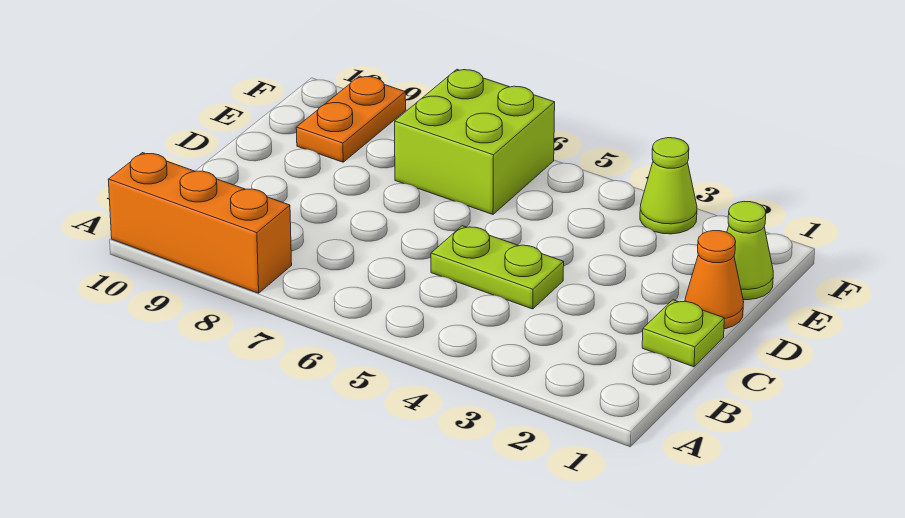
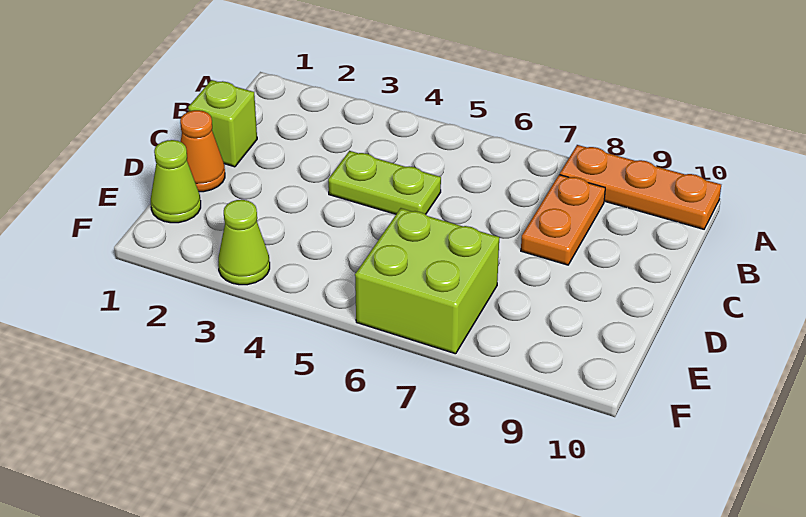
orange brick A8:A10 level 1 -> orange plate A8:A10 level 1
lime plate C1 level 1 -> lime brick C1 level 1
orange plate E9:F9 level 1 -> orange plate B8:C8 level 1

